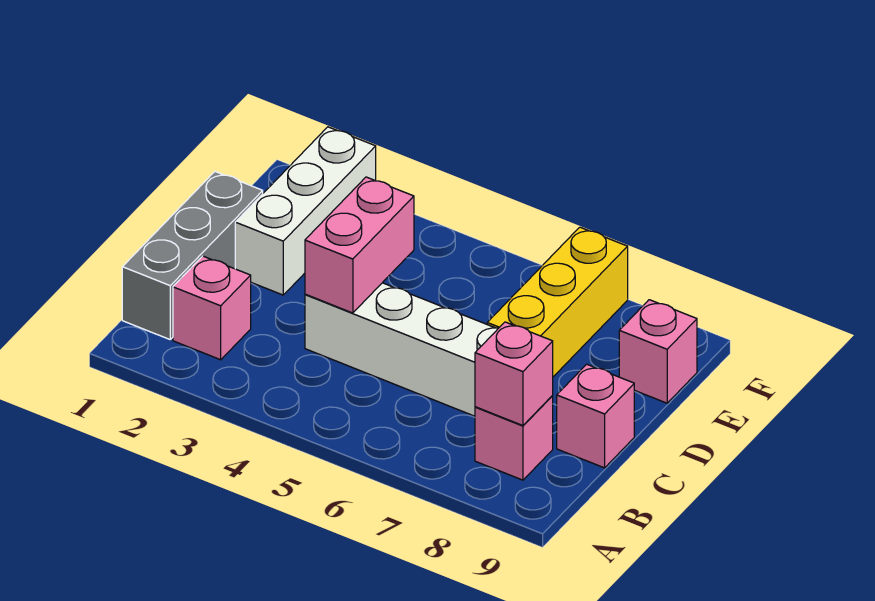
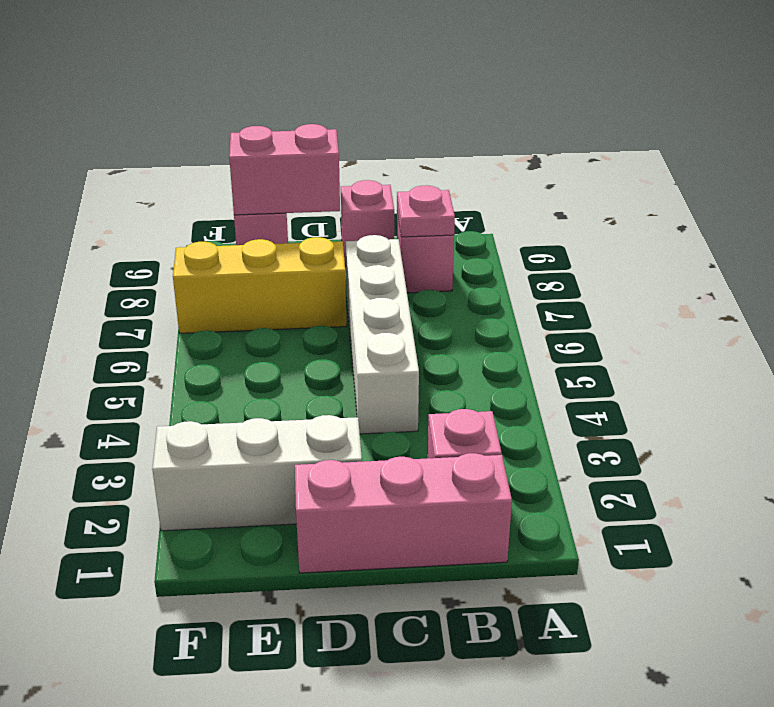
grey brick B1:D1 level 1 -> pink brick B1:D1 level 1
pink brick B8 level 2 -> pink plate B8 level 2
pink brick C4:D4 level 2 -> pink brick D9:E9 level 2

